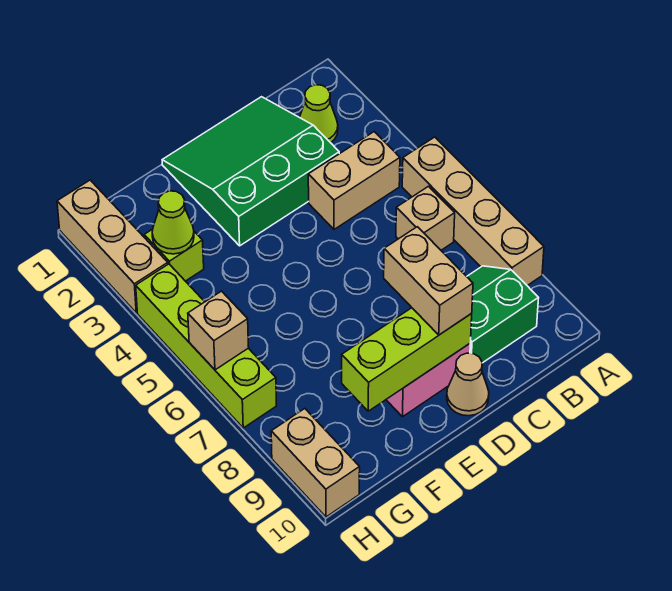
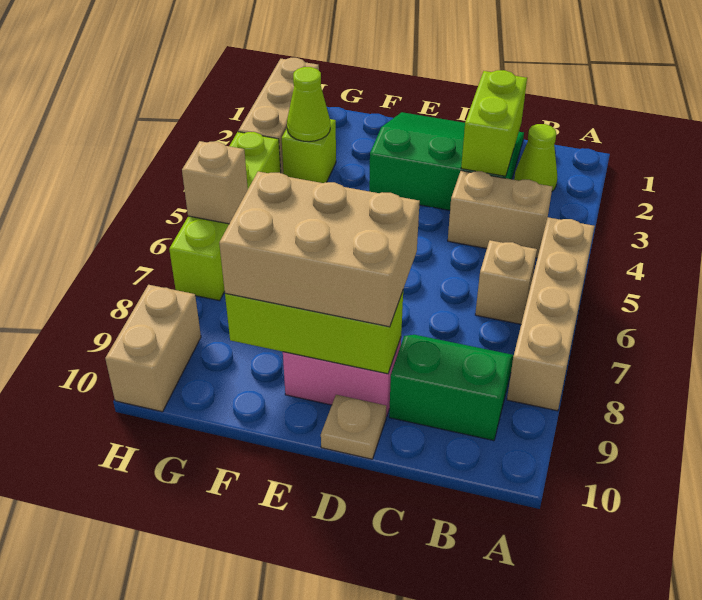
none -> lime brick C2:C3 level 2
tan brick D8:D9 level 3 -> tan brick D8:F9 level 3
tan cone D10 level 1 -> tan plate D10 level 1

